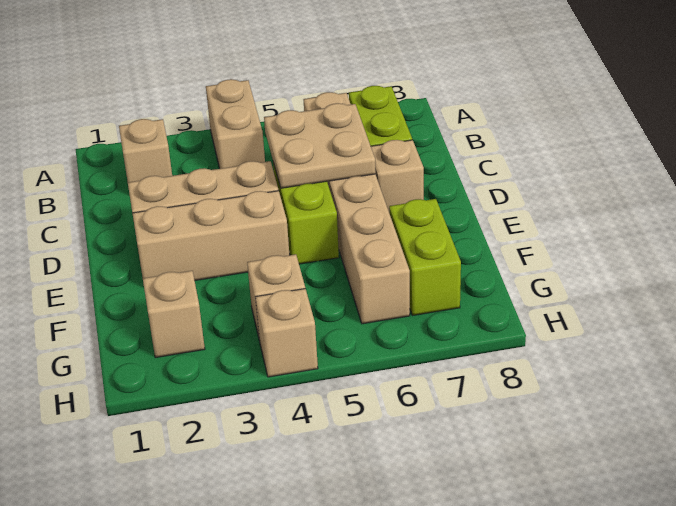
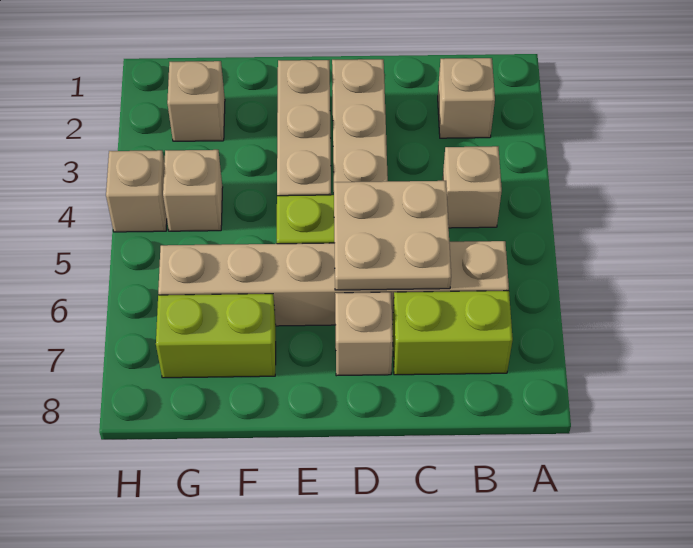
tan brick A4:B4 level 1 -> tan brick B4 level 1

